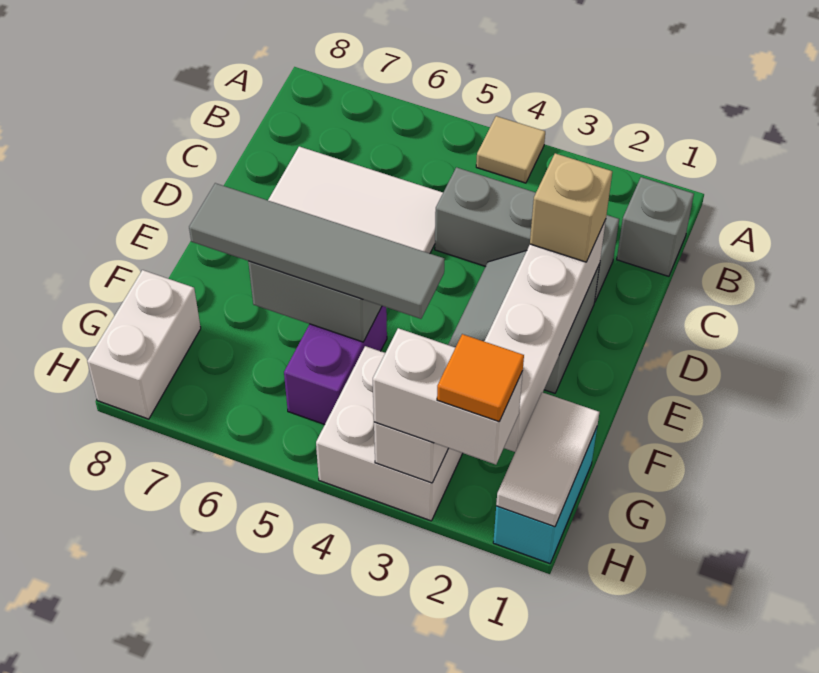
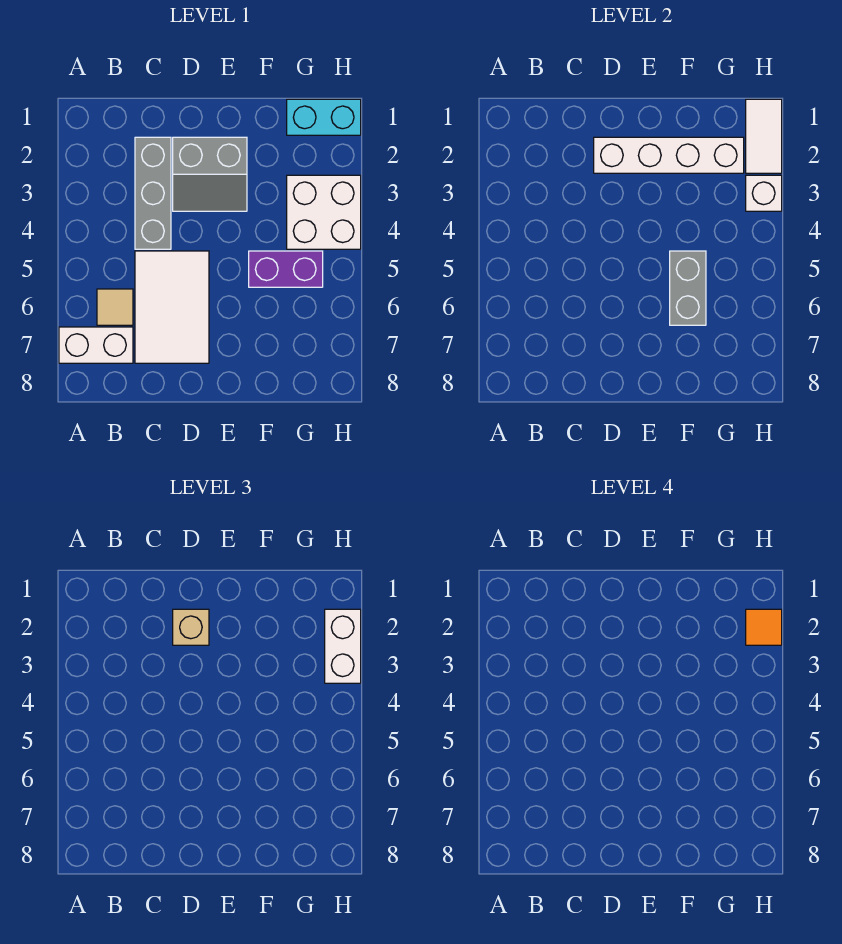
tan tile A4 level 1 -> tan tile B6 level 1
grey brick B1 level 1 -> none
grey tile F4:F7 level 3 -> none
white tile G1:H1 level 2 -> white tile H1:H2 level 2
white brick G8:H8 level 1 -> white brick A7:B7 level 1

